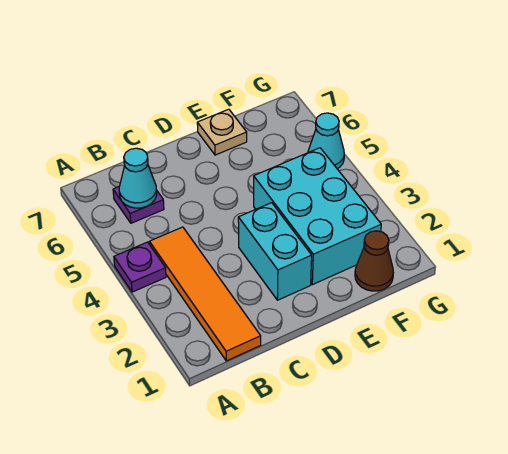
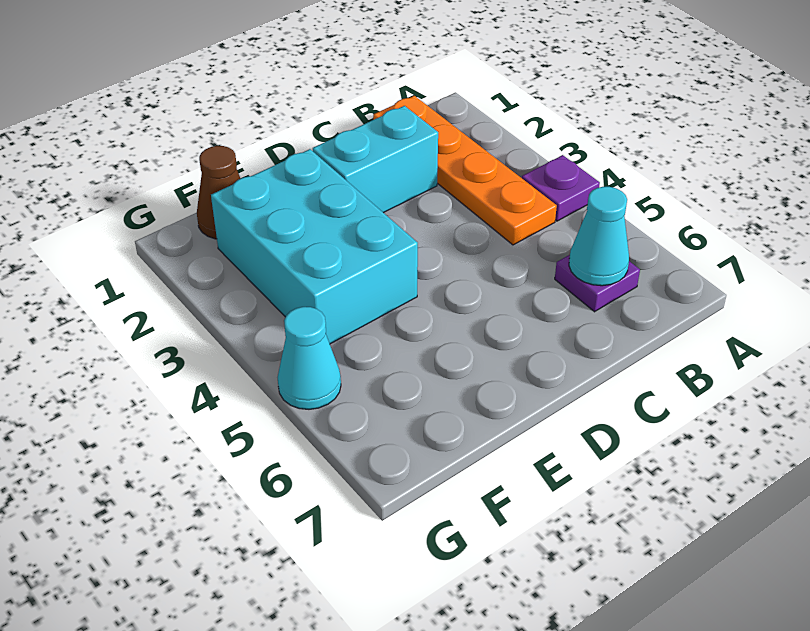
orange tile B1:B4 level 1 -> orange plate B1:B4 level 1
cyan brick D2:D3 level 1 -> cyan brick C2:D2 level 1
tan plate E7 level 1 -> none

